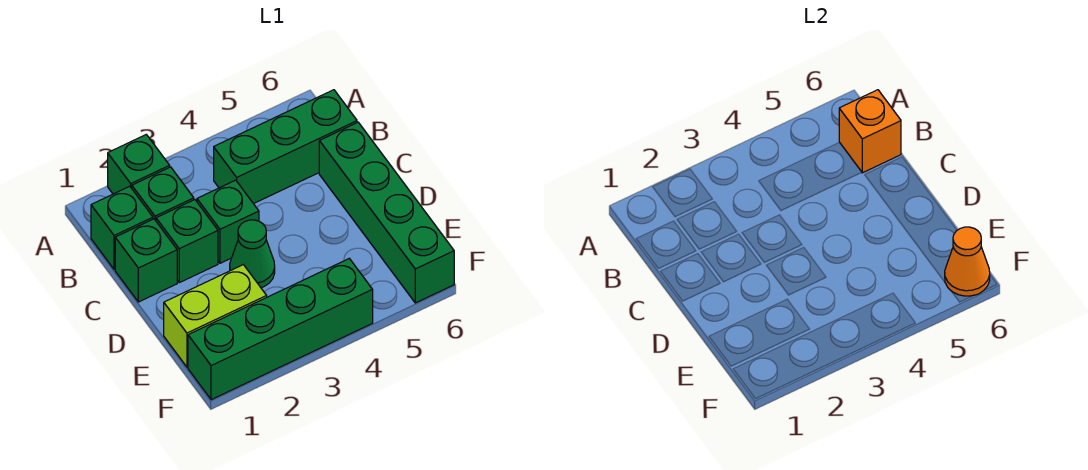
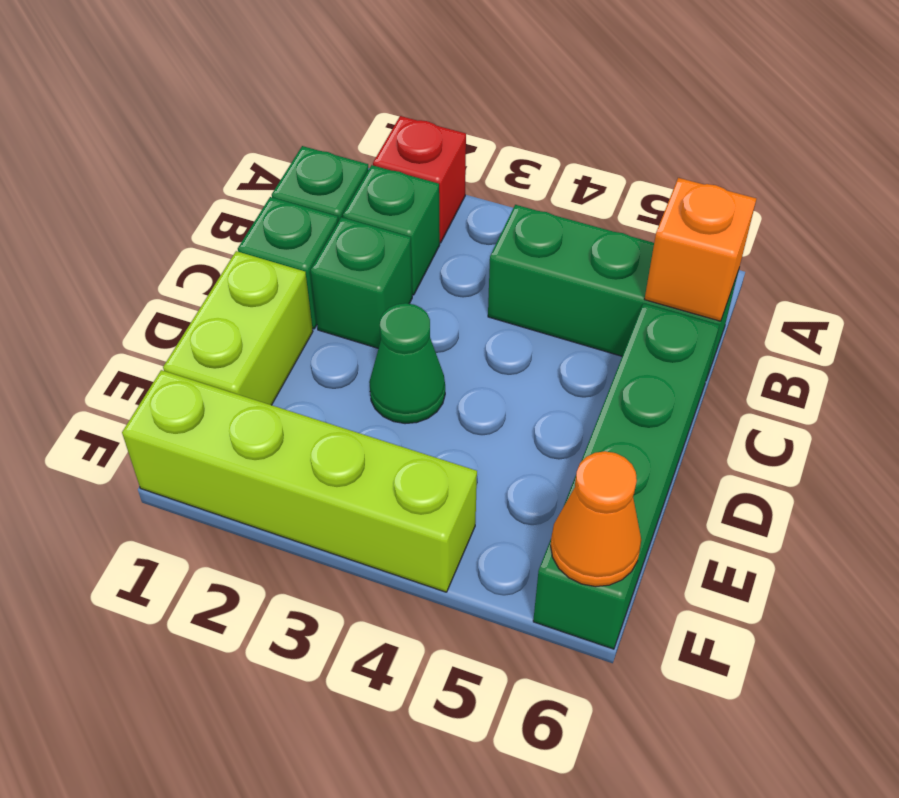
green brick A2 level 1 -> red brick A2 level 1
green brick C3 level 1 -> none
lime brick E1:E2 level 1 -> lime brick D1:E1 level 1
green brick F1:F4 level 1 -> lime brick F1:F4 level 1

